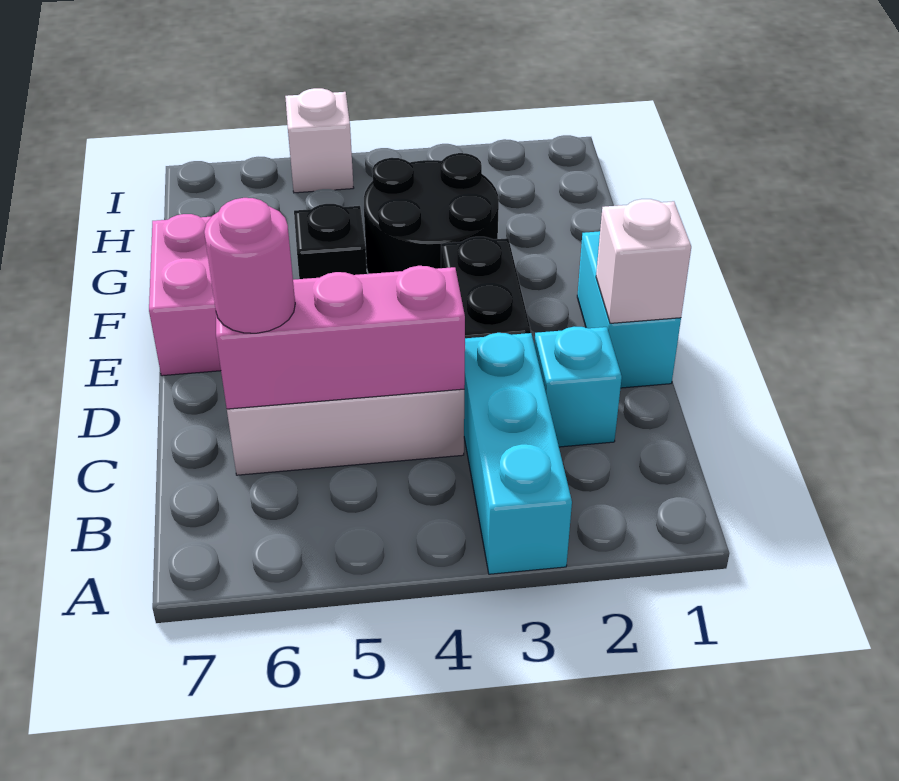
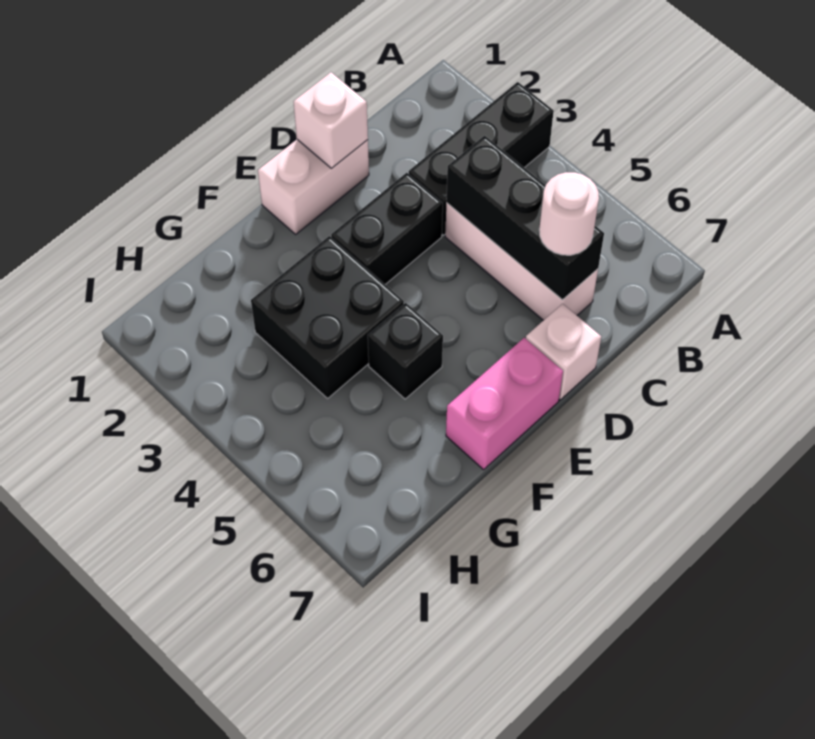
cyan brick A3:C3 level 1 -> black brick A3:C3 level 1
cyan brick C2 level 1 -> none
pink brick C4:C6 level 2 -> black brick C4:C6 level 2
pink round brick C6 level 3 -> white round brick C6 level 3
cyan brick D1:E1 level 1 -> white brick D1:E1 level 1
black round brick F3:G4 level 1 -> black brick F3:G4 level 1
white brick I5 level 1 -> white brick D7 level 1

